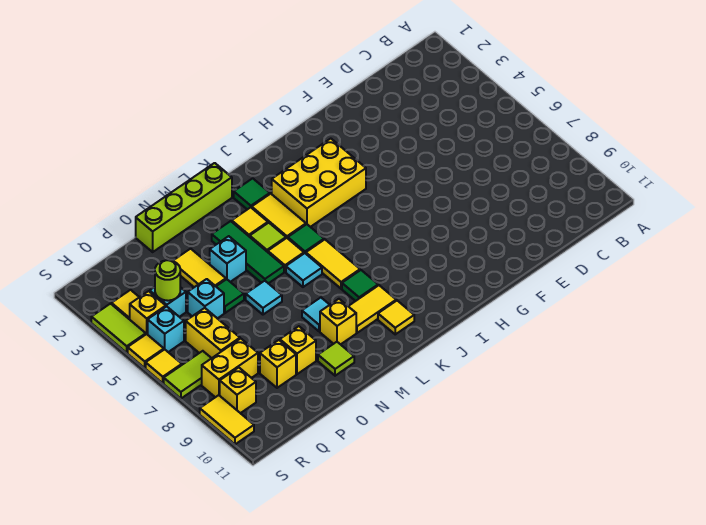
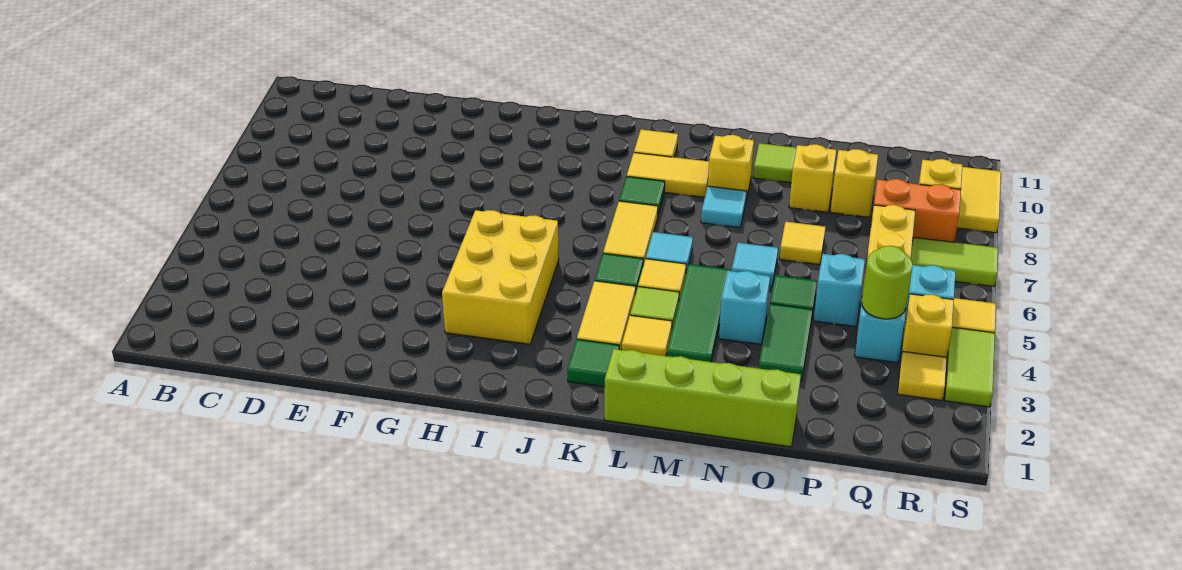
yellow brick H3:J4 level 1 -> yellow brick H3:I5 level 1
yellow tile O3:O4 level 1 -> green tile O3:O4 level 1
yellow brick Q8:R8 level 1 -> orange brick Q8:R8 level 1
yellow tile S6 level 1 -> yellow tile O7 level 1

